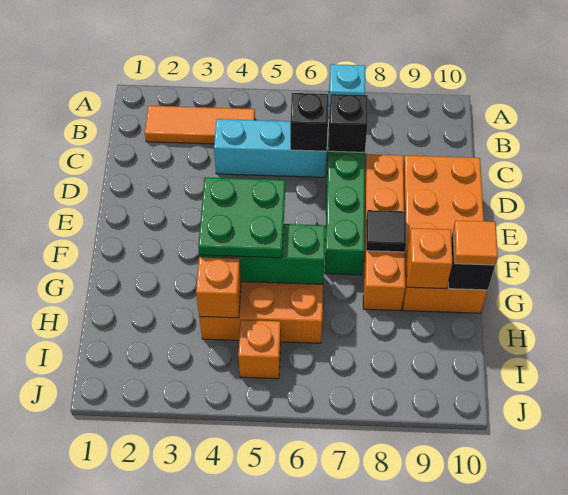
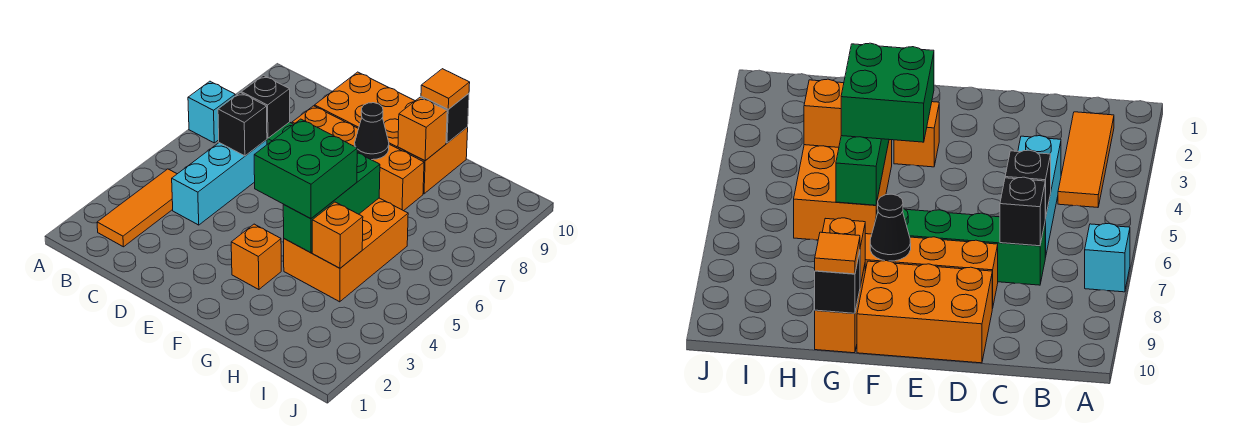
green plate F4:G5 level 3 -> green brick F4:G5 level 3
black tile F8 level 2 -> black cone F8 level 2
orange brick I5 level 1 -> orange brick F3 level 1

